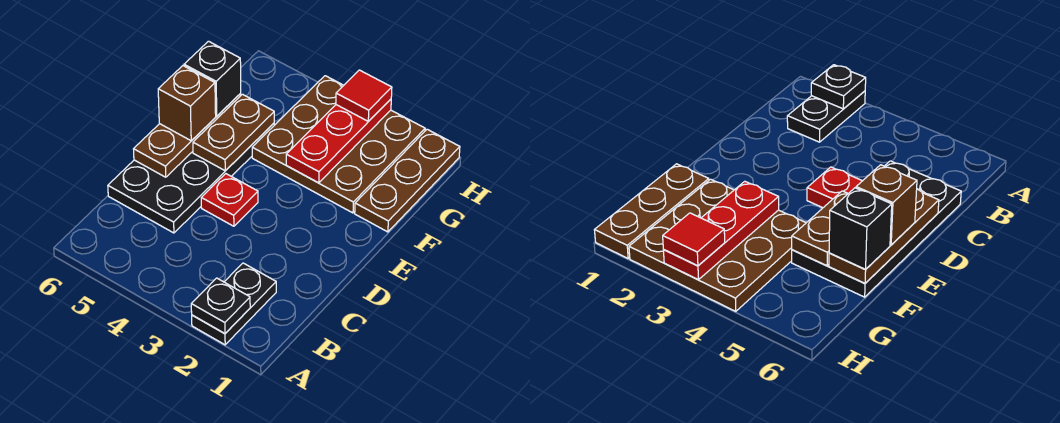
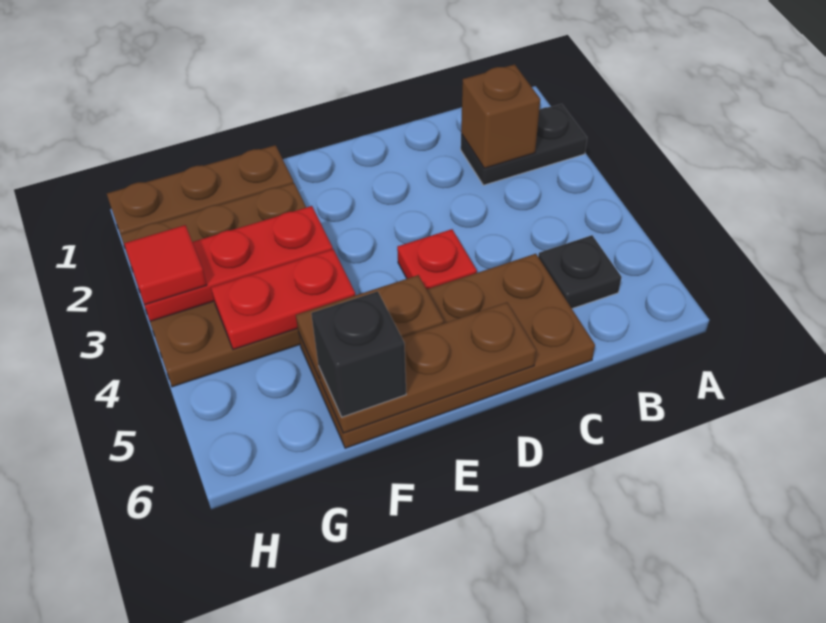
black plate A2 level 2 -> black plate B5 level 1
black plate C5:F6 level 1 -> brown plate C5:F6 level 1
brown brick E6 level 3 -> brown brick B2 level 2
none -> red plate F4:G4 level 2

